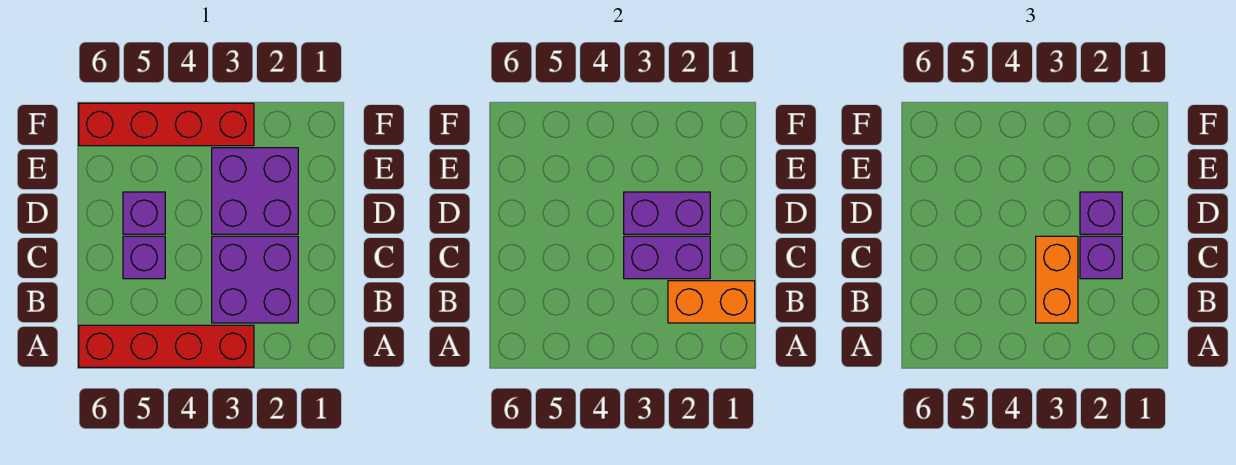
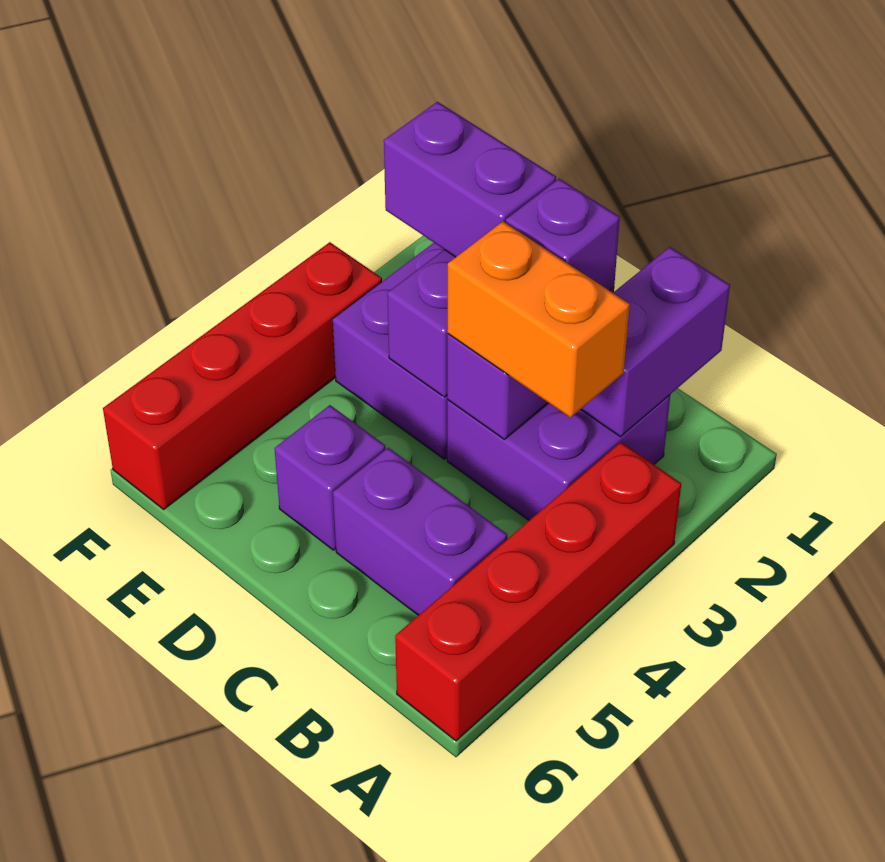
orange brick B1:B2 level 2 -> purple brick B1:B2 level 2
purple brick C5 level 1 -> purple brick B5:C5 level 1
purple brick D2 level 3 -> purple brick D2:E2 level 3

